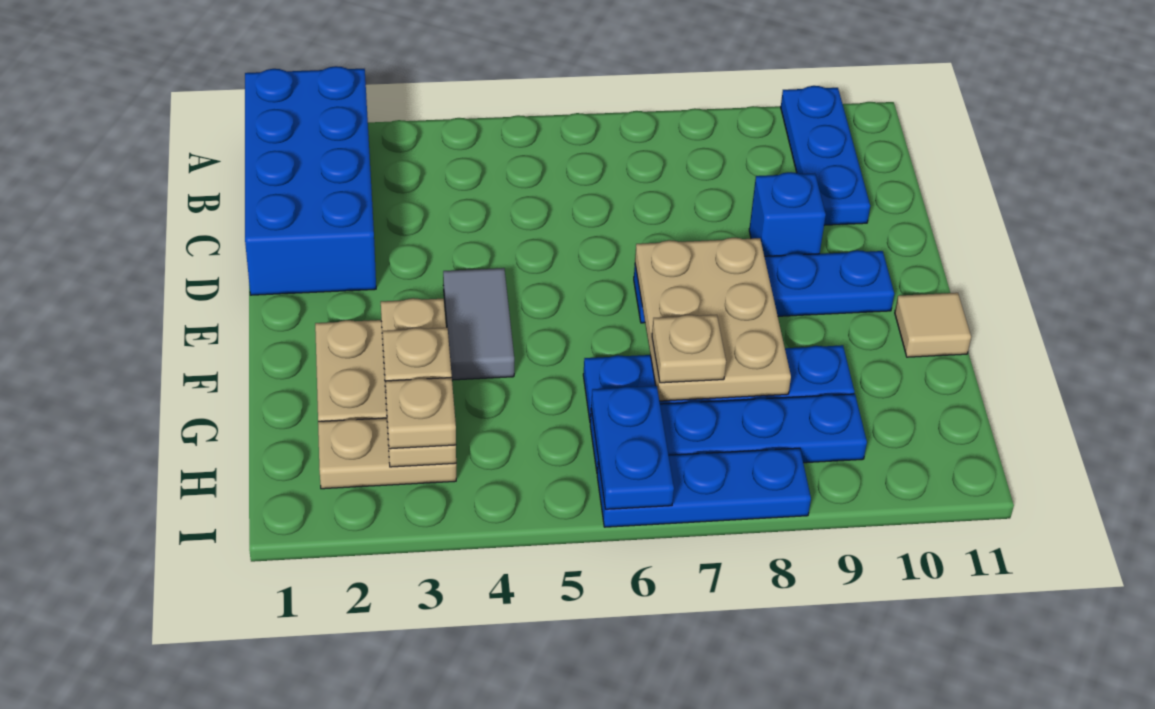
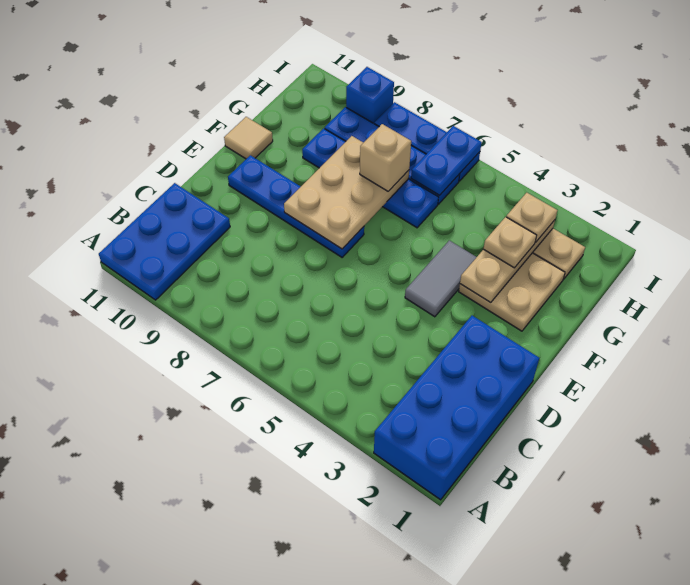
blue plate A10:C10 level 1 -> blue plate A10:C11 level 1
blue brick D9 level 1 -> blue brick I9 level 1
tan plate G7 level 3 -> tan brick G7 level 3

